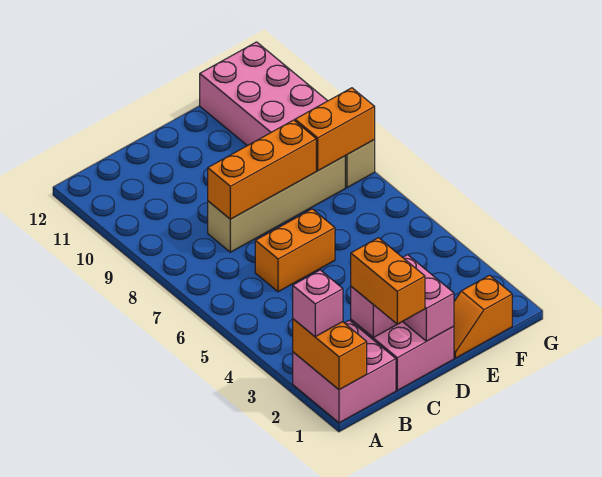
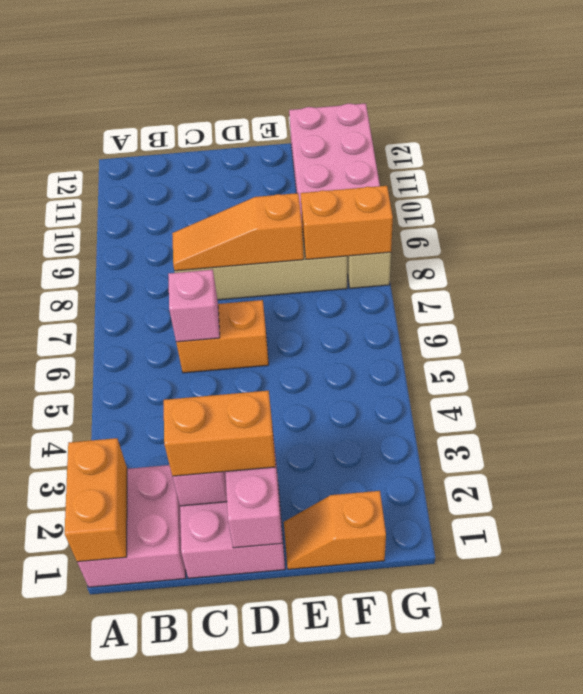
pink brick A2 level 3 -> pink brick C6 level 2
orange brick C1:C2 level 3 -> orange brick C2:D2 level 3
orange brick C8:E8 level 2 -> orange slope C8:E8 level 2 top E

